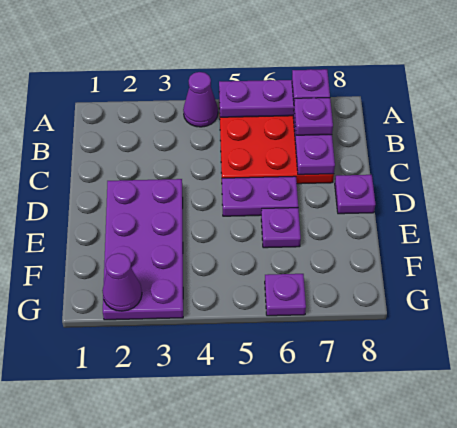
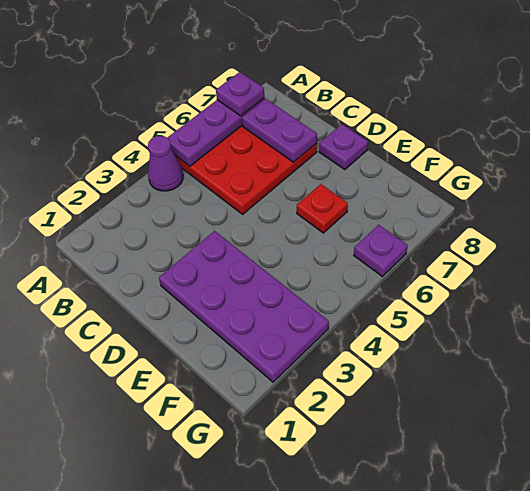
purple plate B7 level 3 -> none
purple plate D5:D6 level 1 -> none
purple plate E6 level 1 -> red plate E6 level 1
purple cone G2 level 2 -> none

